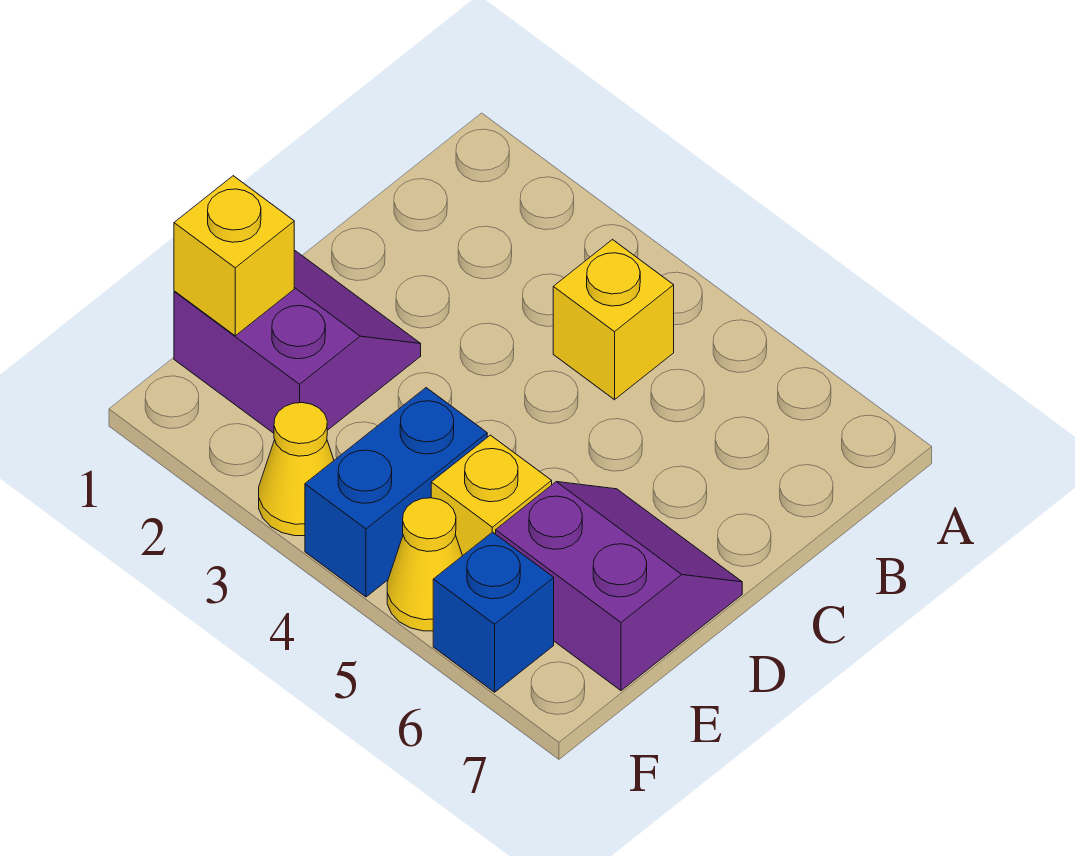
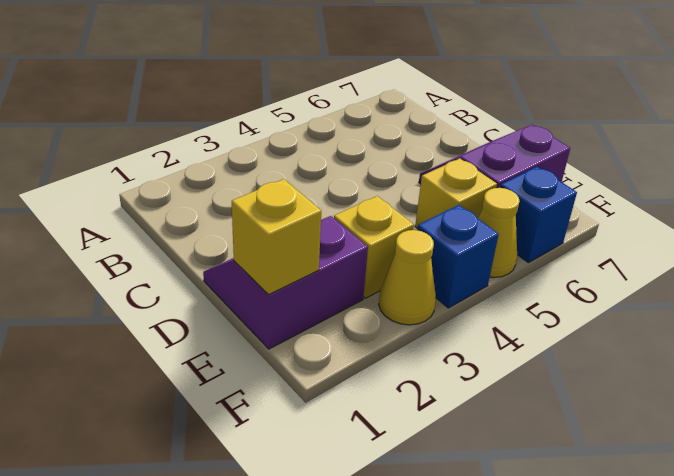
yellow brick B4 level 1 -> yellow brick E3 level 1
blue brick E4:F4 level 1 -> blue brick F4 level 1

